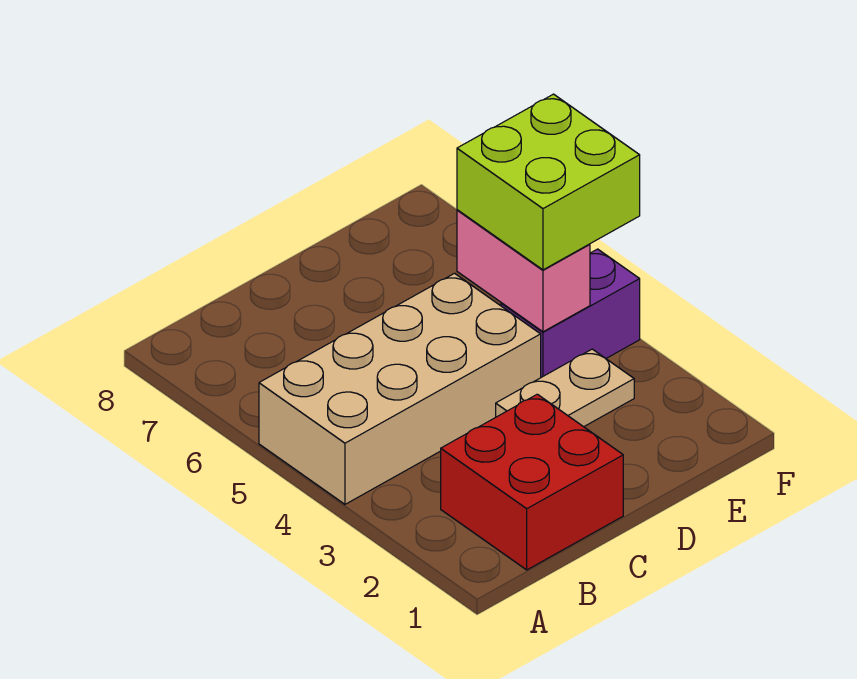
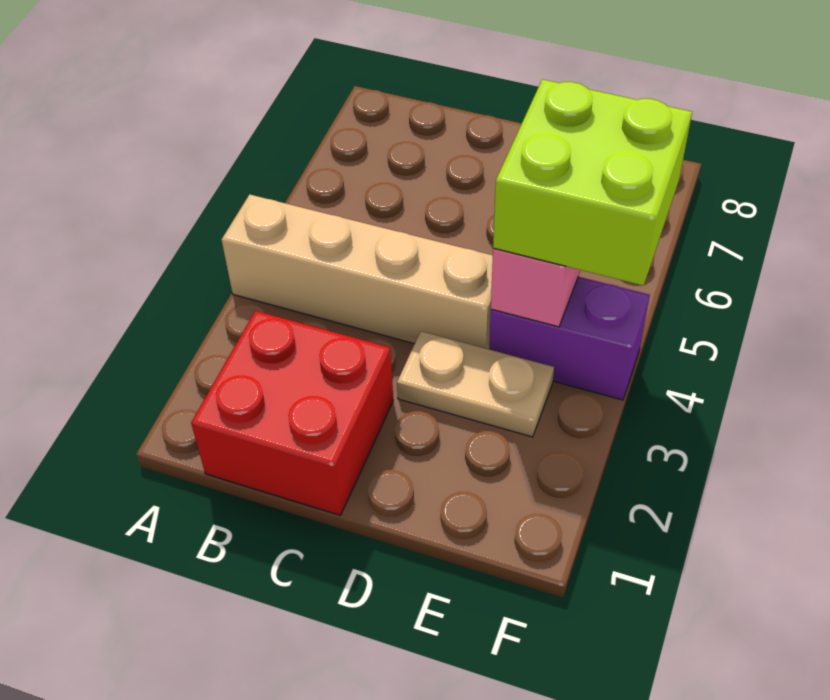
tan brick A4:D5 level 1 -> tan brick A4:D4 level 1

